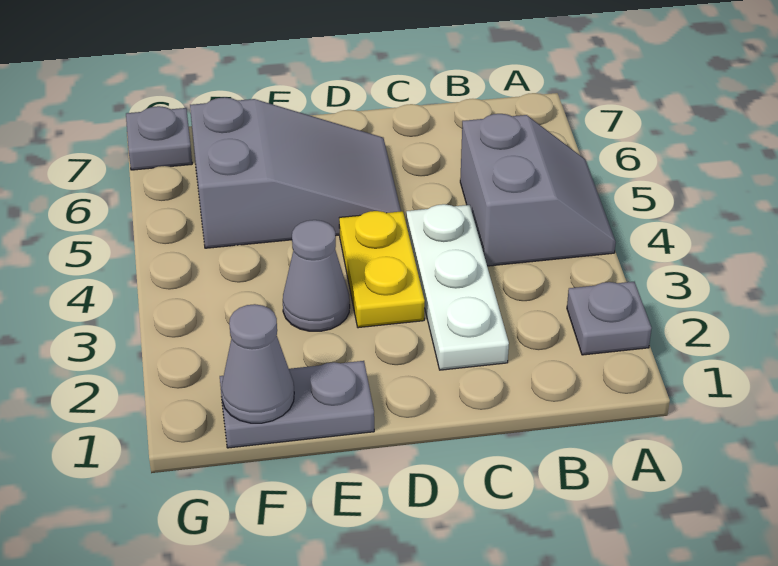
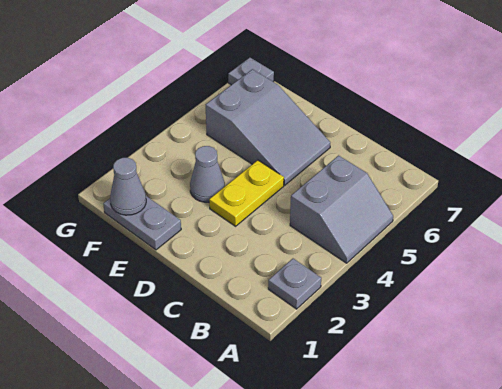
white plate C2:C4 level 1 -> none

